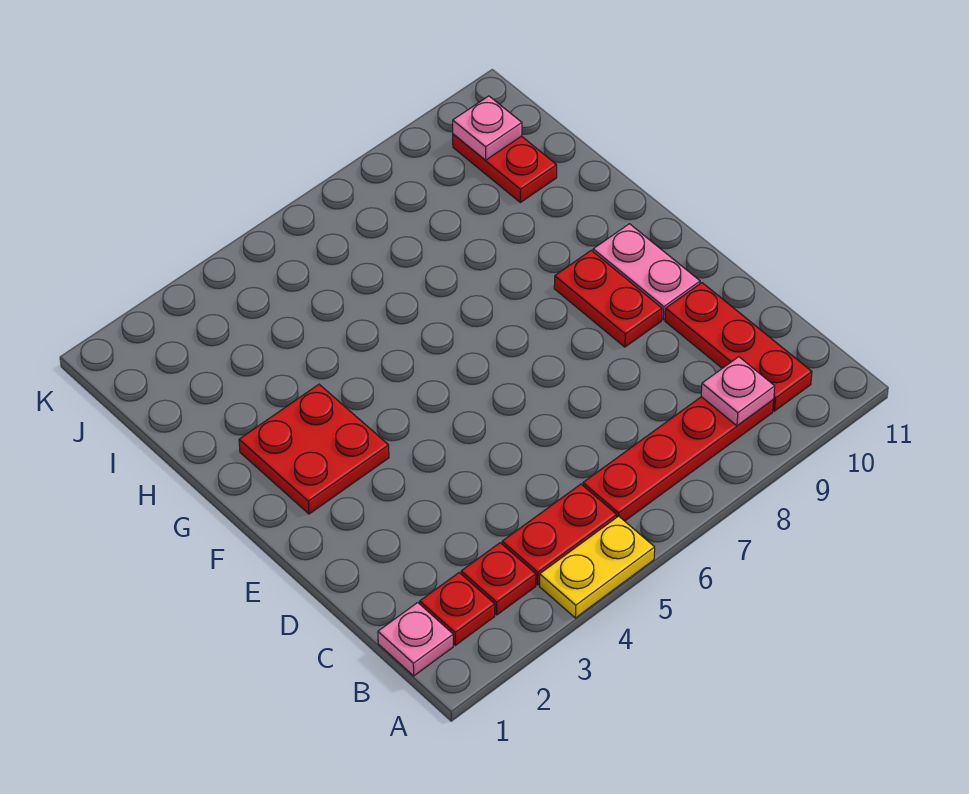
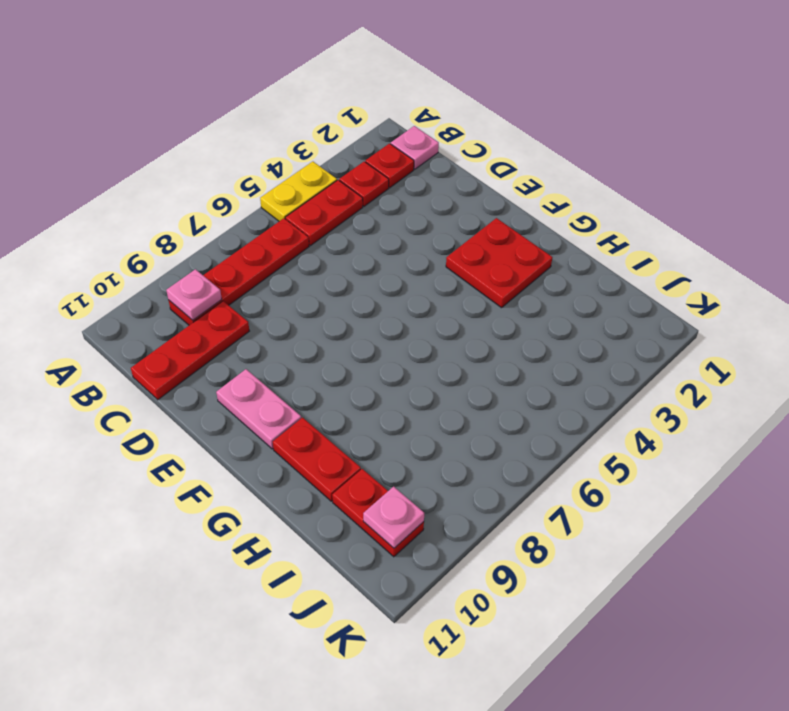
red plate B10:D10 level 1 -> red plate C9:C11 level 1
red plate E9:F9 level 1 -> red plate G10:H10 level 1

